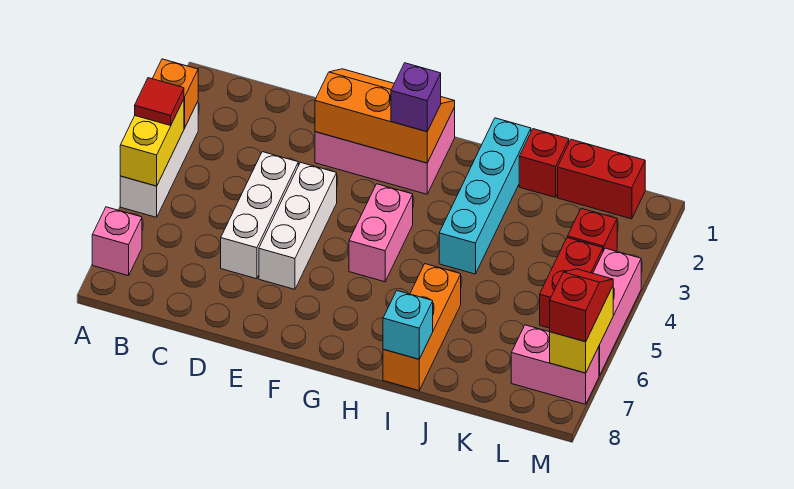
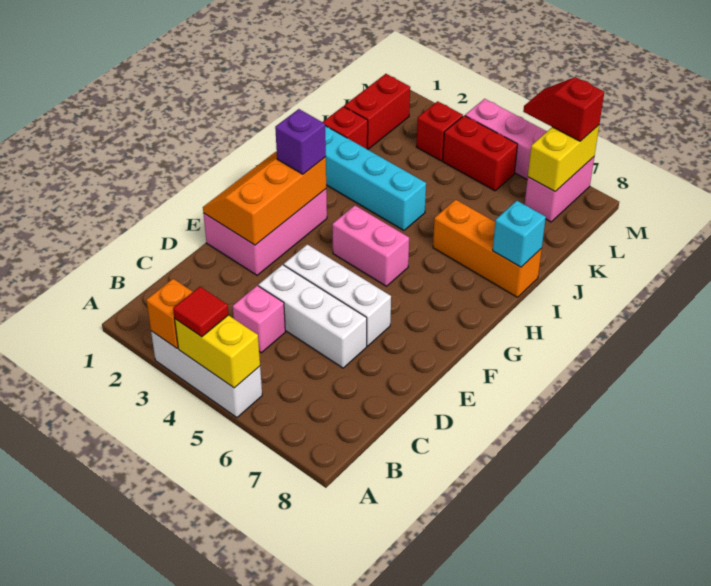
pink brick A7 level 1 -> pink brick C4 level 1
yellow brick M6:M7 level 2 -> yellow brick L7:M7 level 2

